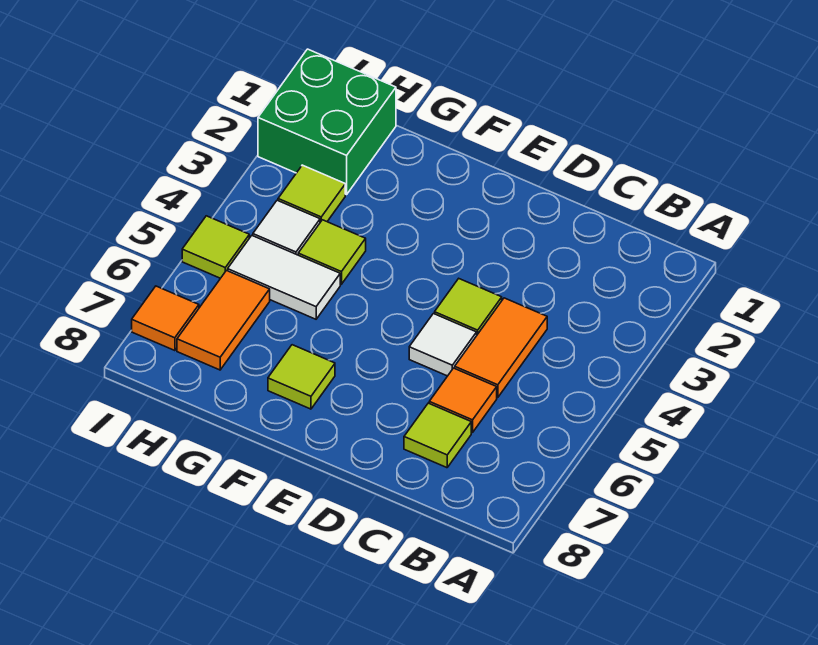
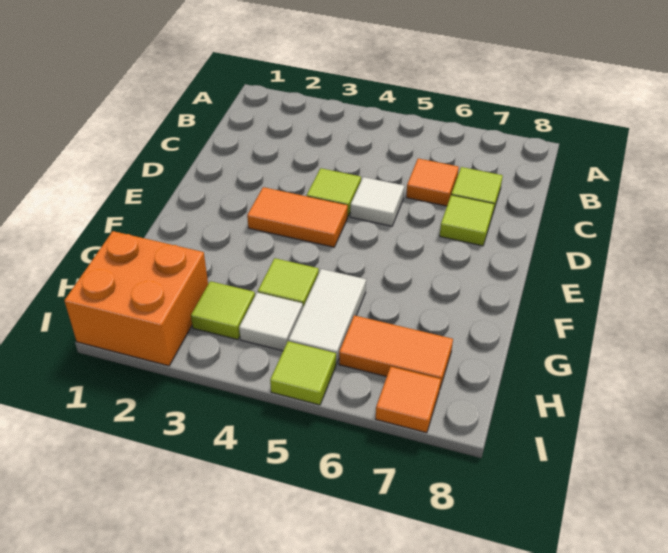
orange tile C4:C5 level 1 -> orange tile E3:E4 level 1
lime tile F7 level 1 -> lime tile D7 level 1
green brick H1:I2 level 1 -> orange brick H1:I2 level 1

